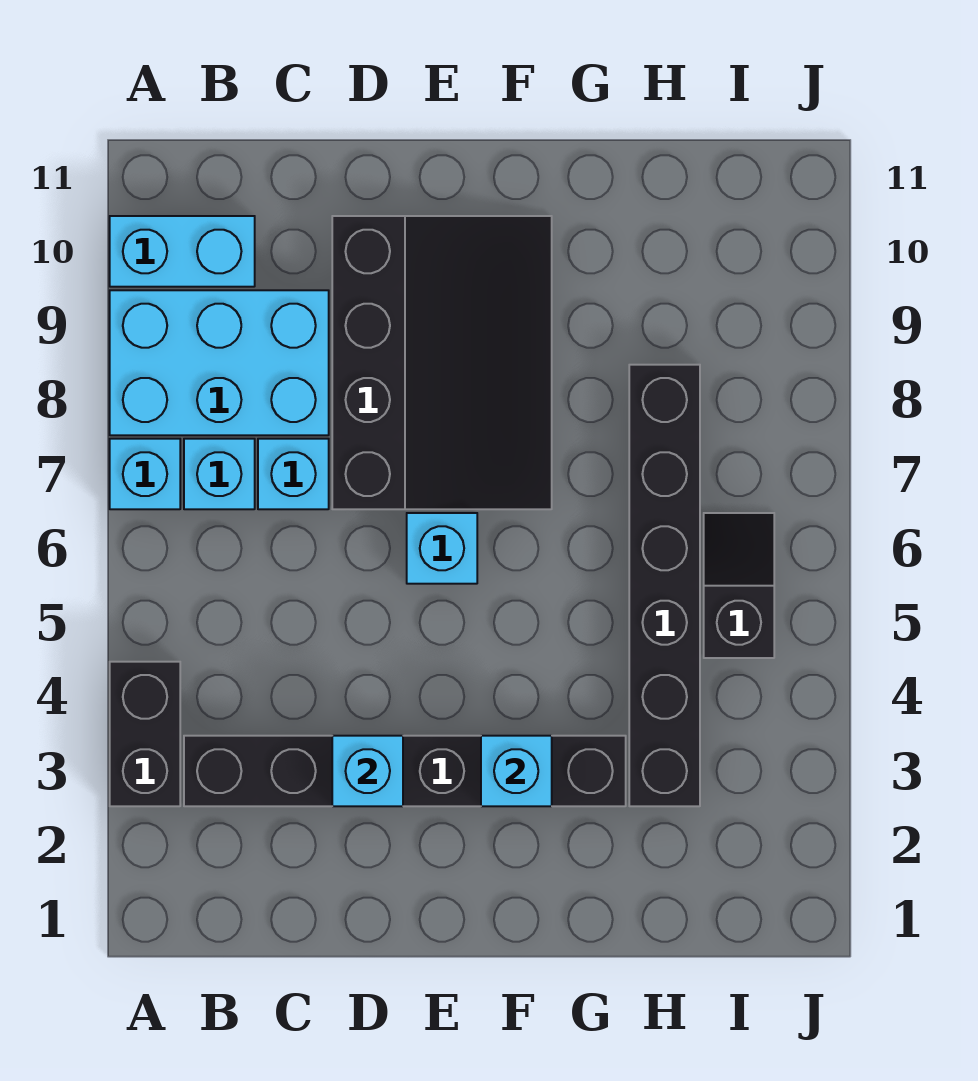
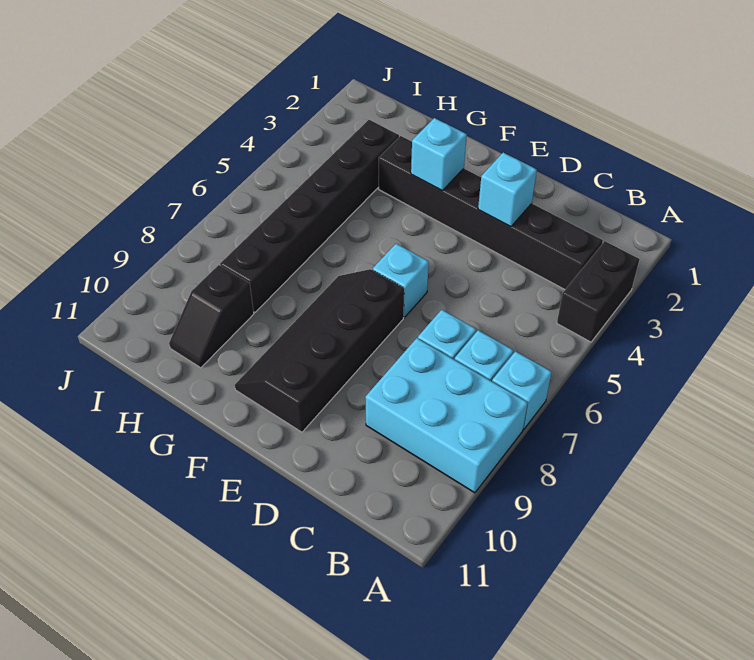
cyan brick A10:B10 level 1 -> none
black slope D7:F10 level 1 top D -> black slope E7:F10 level 1 top E
black slope I5:I6 level 1 top 5 -> black slope H9:H10 level 1 top 9

